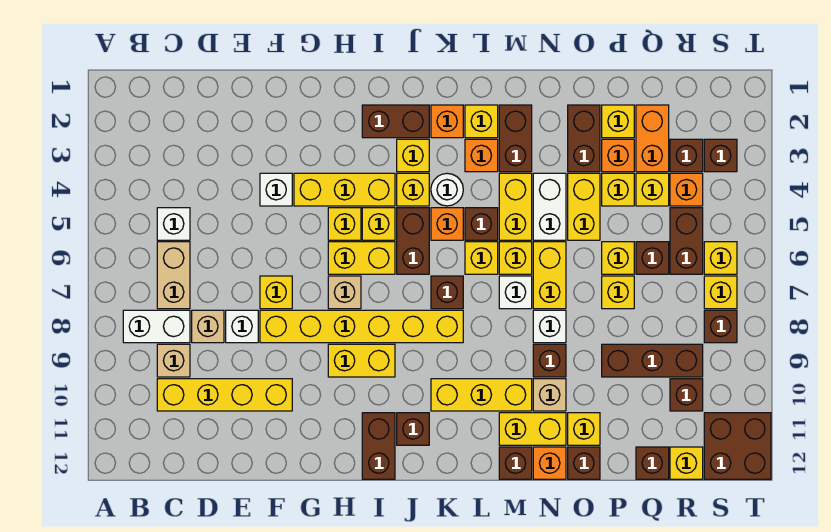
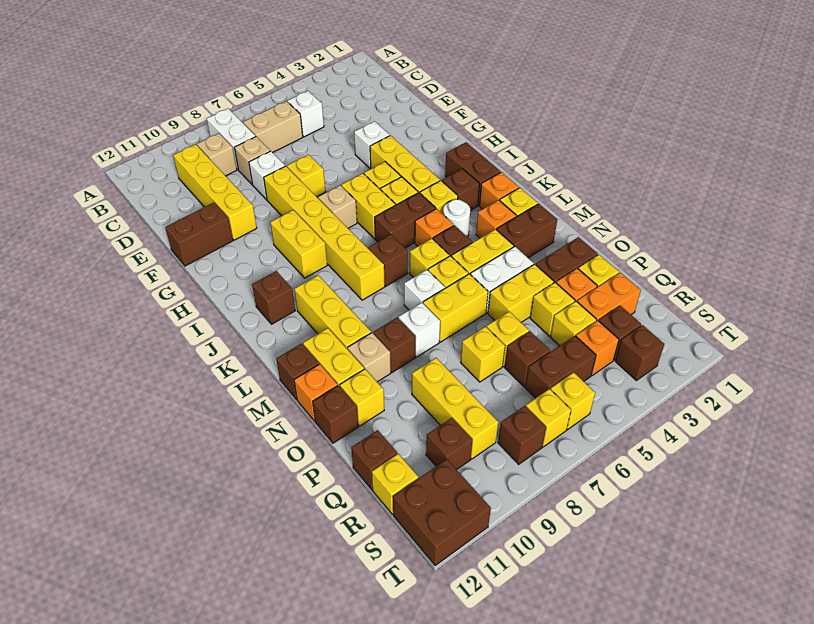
brown brick I11:I12 level 1 -> brown brick F11:F12 level 1
yellow brick J3 level 1 -> brown brick J3 level 1
brown brick P9:R9 level 1 -> yellow brick P9:R9 level 1

